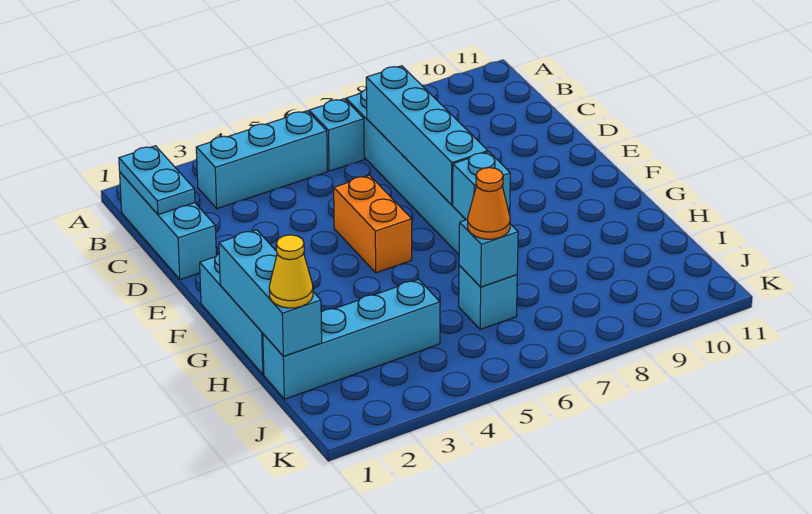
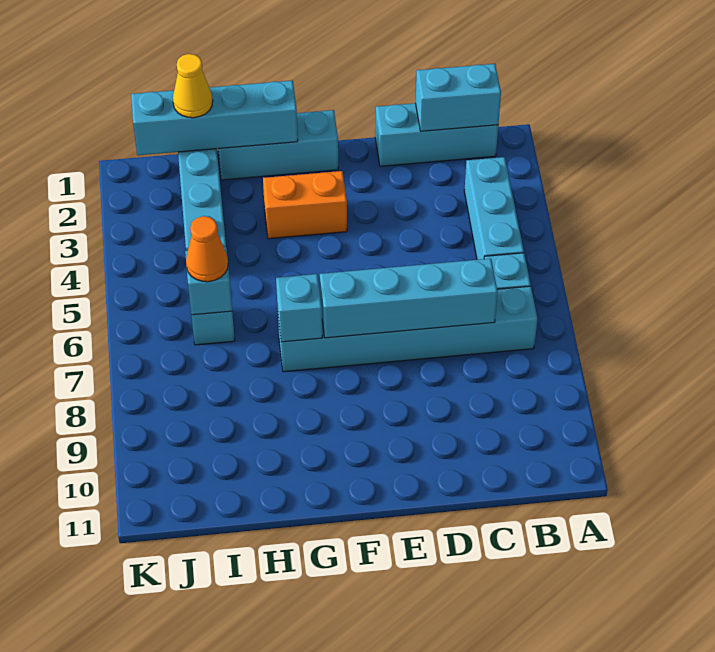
cyan plate B1:C1 level 2 -> cyan brick B1:C1 level 2
orange brick E5:F5 level 1 -> orange brick F3:G3 level 1
cyan brick G1:I1 level 2 -> cyan brick G1:J1 level 2

